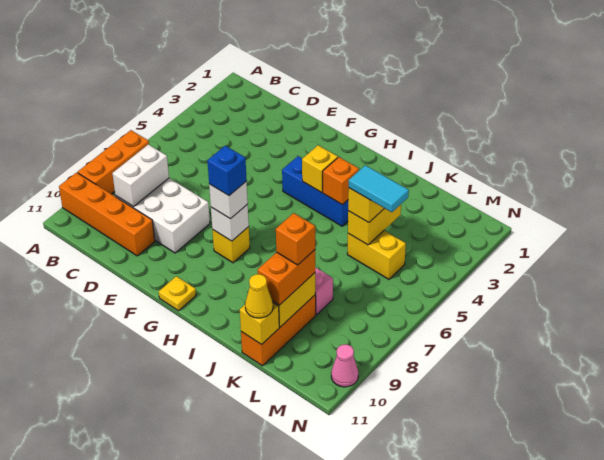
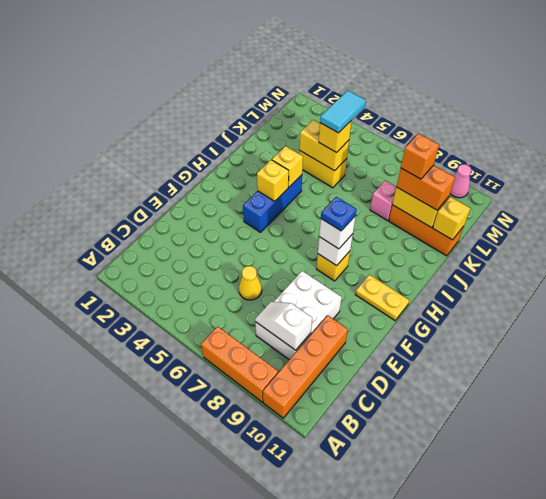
white brick C8:C9 level 2 -> white slope C8:C9 level 2 top 9
blue brick G8 level 4 -> blue plate G8 level 4
yellow plate G11 level 1 -> yellow plate G10:G11 level 1
orange brick I4 level 2 -> yellow brick I4 level 2
yellow brick K5:L5 level 1 -> yellow brick K4:K5 level 1
yellow cone K11 level 3 -> yellow cone D6 level 1

